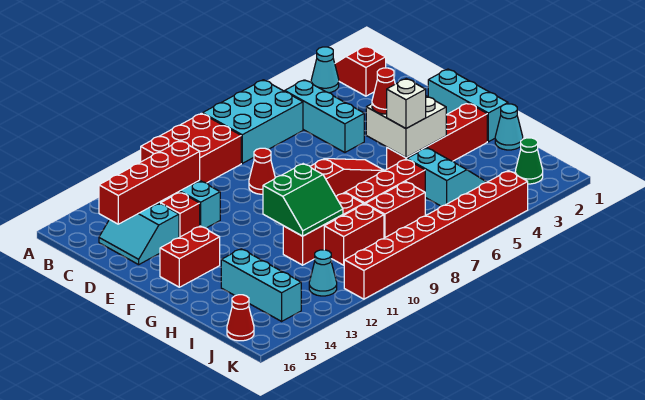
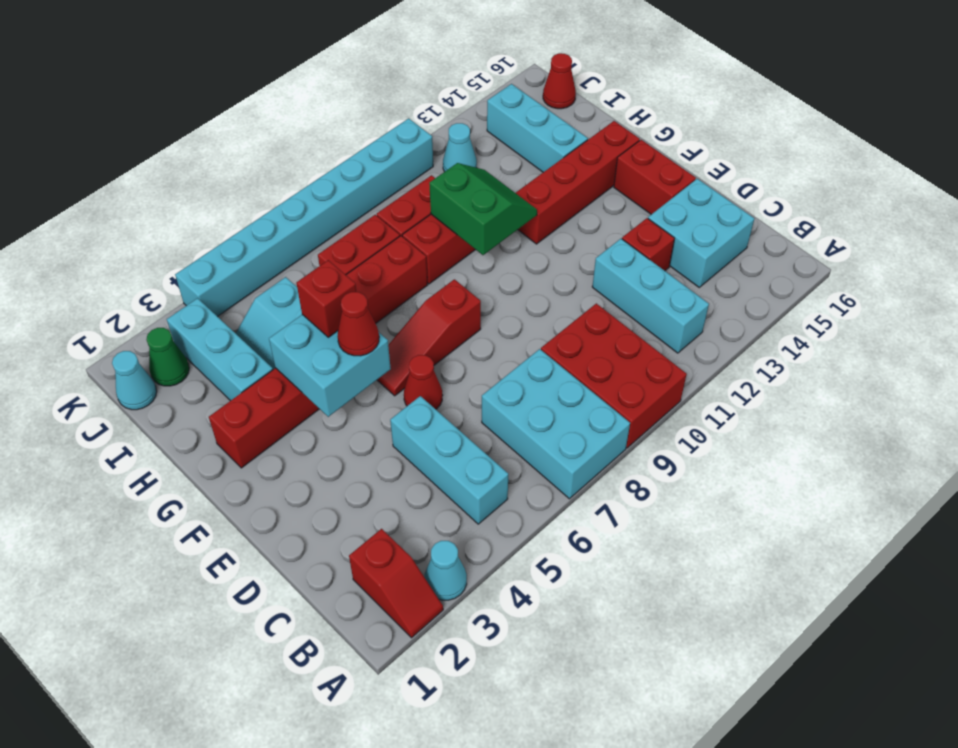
cyan brick A6:B8 level 1 -> cyan brick A7:C8 level 1
red brick A9:B11 level 1 -> red brick A9:C10 level 1
red brick C12:C15 level 2 -> red brick G12:G15 level 1
cyan slope C14:D15 level 1 top 14 -> cyan brick C14:D15 level 1
red cone D9 level 1 -> red cone E6 level 1
cyan brick E1:G1 level 1 -> cyan brick H3:J3 level 1
white brick F4:G5 level 2 -> cyan brick F4:G5 level 2
red brick F14:F15 level 1 -> red brick E15:F15 level 1
white brick G5 level 3 -> red brick G5 level 3
green slope G10:H11 level 2 top G -> green slope G10:H11 level 2 top 10
cyan cone H1 level 1 -> cyan cone J1 level 1
red brick K4:K11 level 1 -> cyan brick K4:K11 level 1

